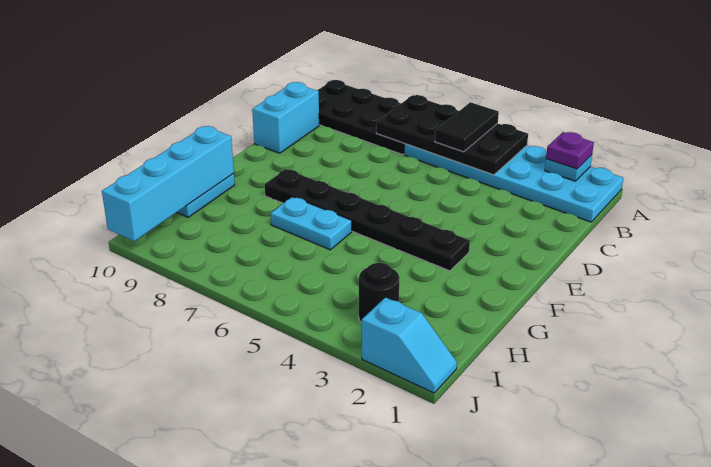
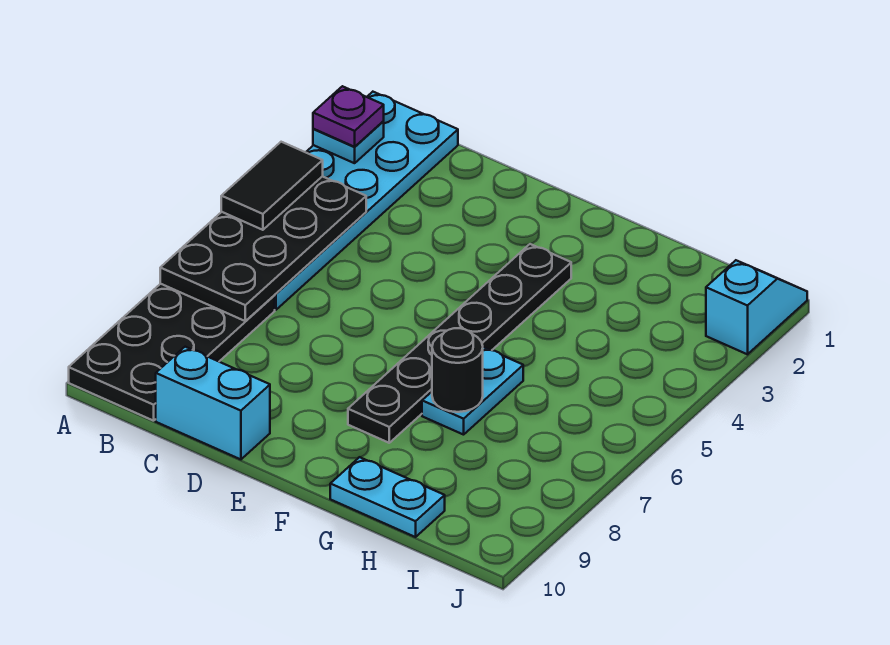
black tile A5:B5 level 3 -> black tile A4:A5 level 3
cyan brick G10:J10 level 2 -> none
black round brick I3 level 1 -> black round brick G7 level 2

